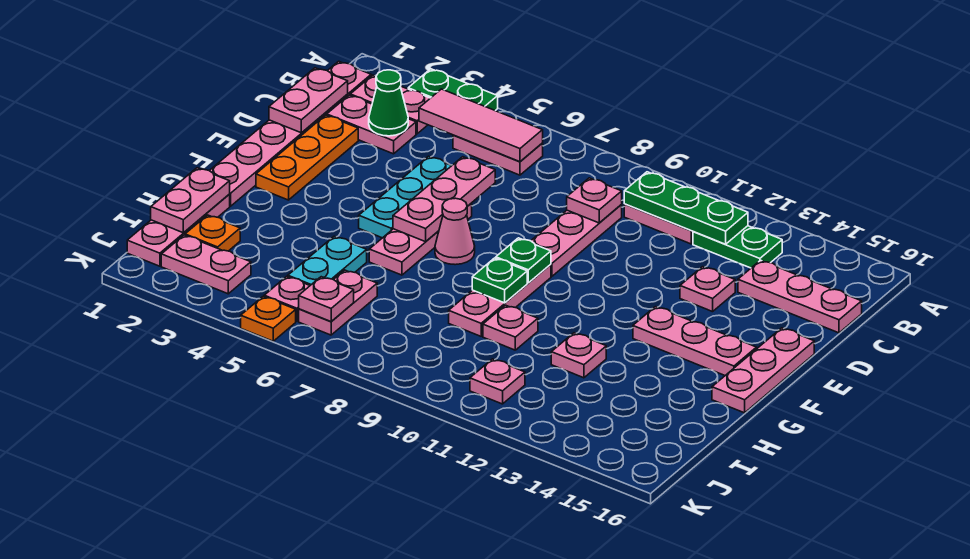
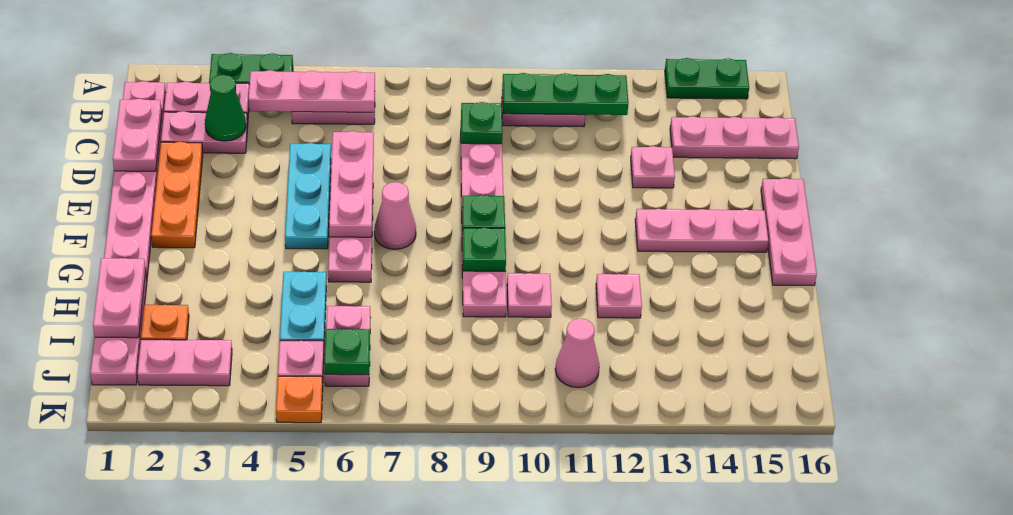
pink tile B4:B6 level 2 -> pink plate B4:B6 level 2
green plate B12:B13 level 1 -> green plate A14:A15 level 1
pink plate C9 level 2 -> green plate C9 level 2
pink plate J6 level 2 -> green plate J6 level 2
pink plate J11 level 1 -> pink cone J11 level 1

